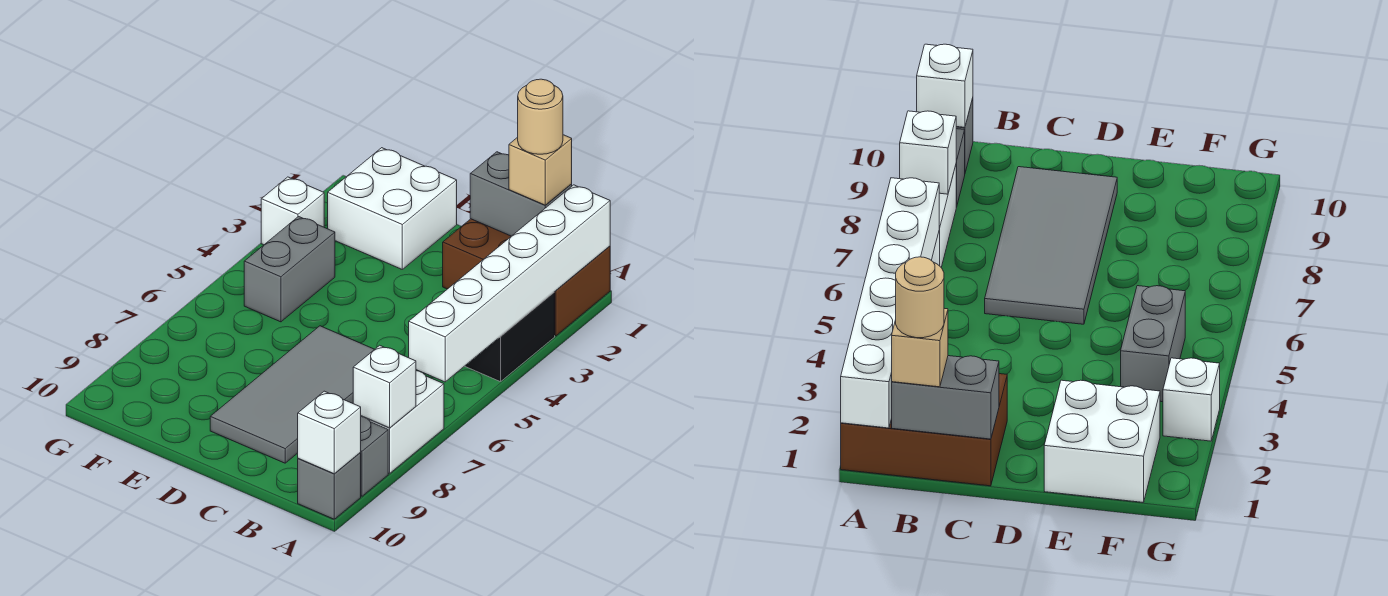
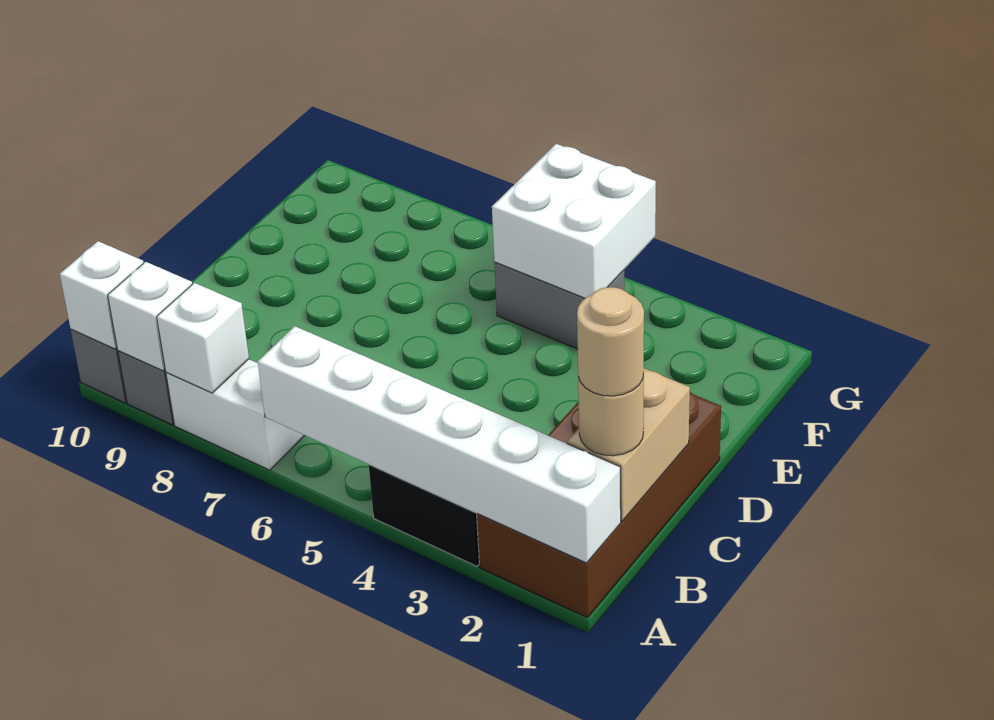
brown brick A1:C2 level 1 -> brown brick A1:D2 level 1
grey brick B1:C1 level 2 -> tan brick B1:C1 level 2
tan brick B1 level 3 -> tan round brick B1 level 3
grey tile C6:D9 level 1 -> none
white brick E1:F2 level 1 -> white brick F4:G5 level 2
white brick G3 level 1 -> white brick A9 level 2

